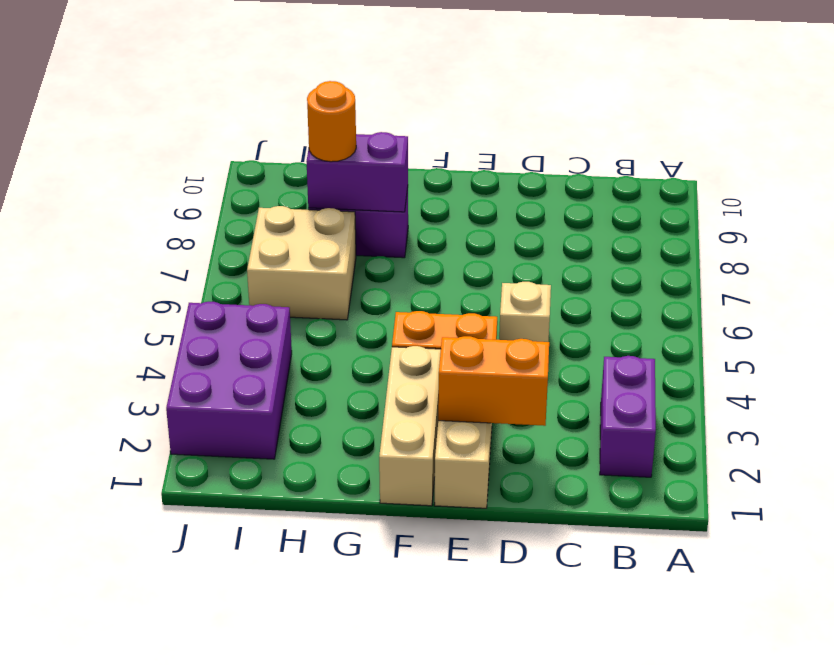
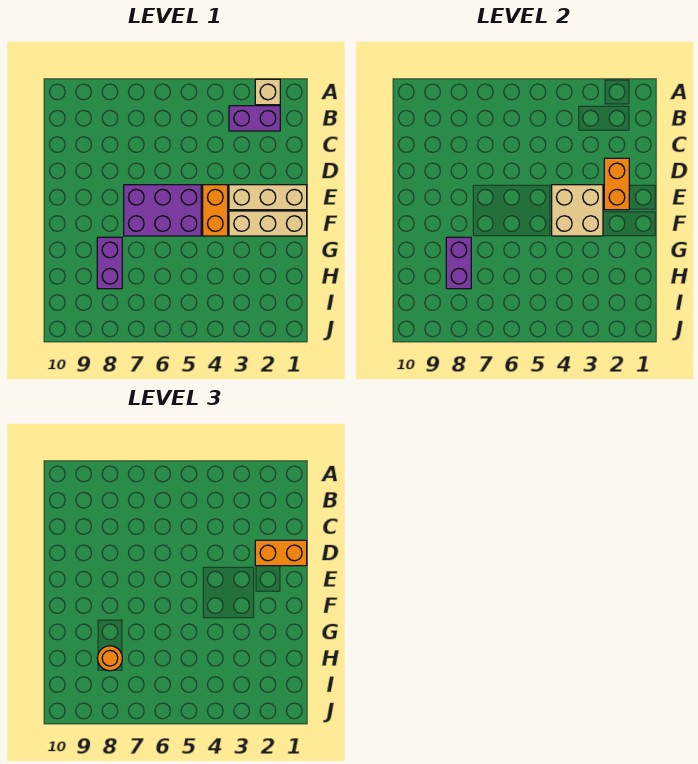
none -> orange brick D1:D2 level 3
tan brick D5 level 1 -> tan brick A2 level 1
tan brick H6:I7 level 1 -> tan brick E3:F4 level 2
purple brick I2:J4 level 1 -> purple brick E5:F7 level 1

